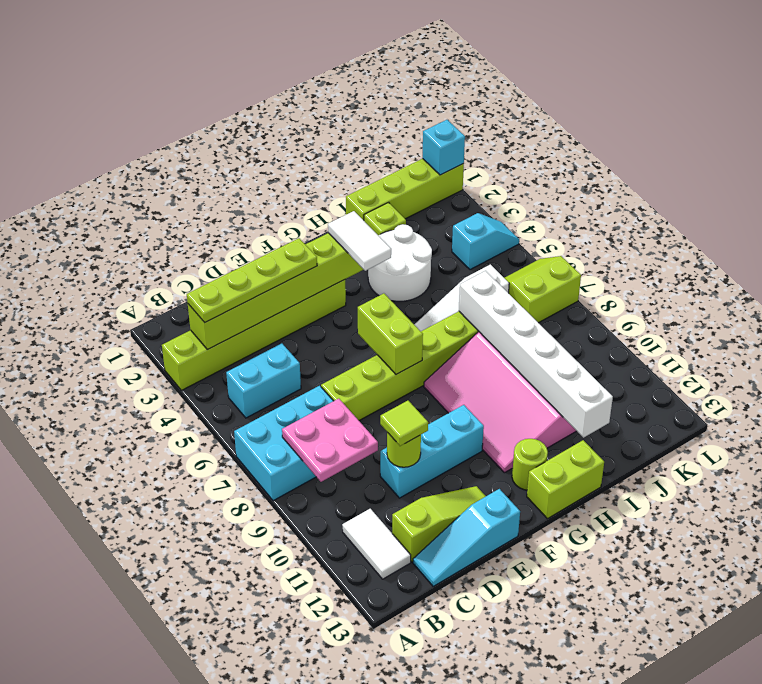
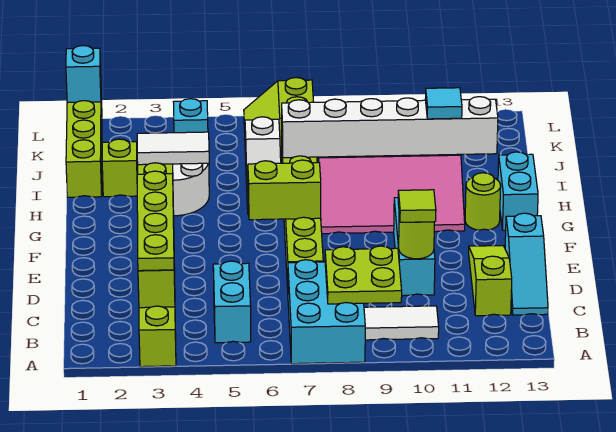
pink plate B8:C9 level 2 -> lime plate B8:C9 level 2
white tile B11:B12 level 1 -> white tile B9:B10 level 1
lime brick G13:H13 level 1 -> cyan brick G13:H13 level 1
none -> cyan tile I11 level 3

